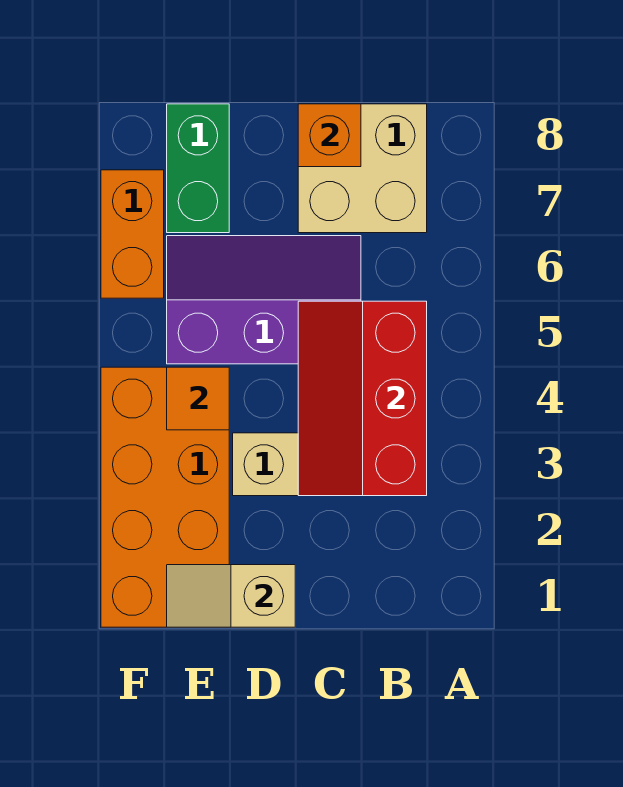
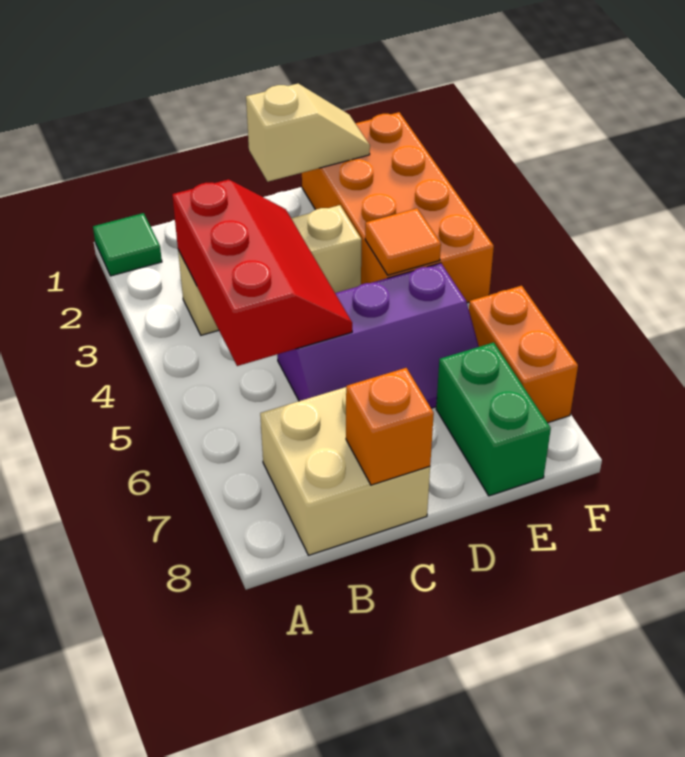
none -> green tile A1 level 1

